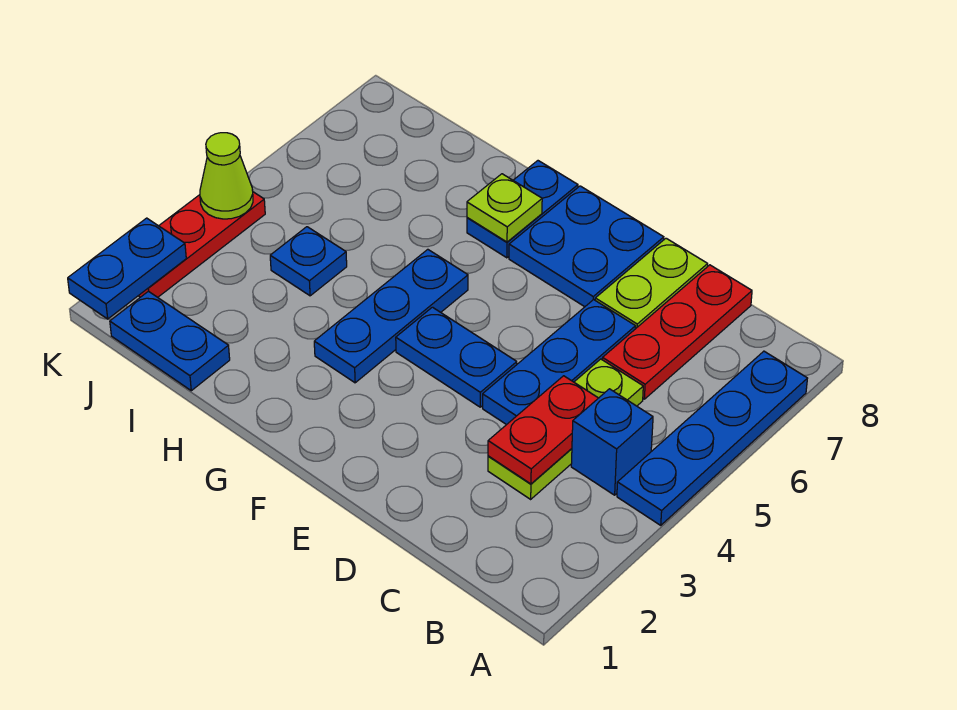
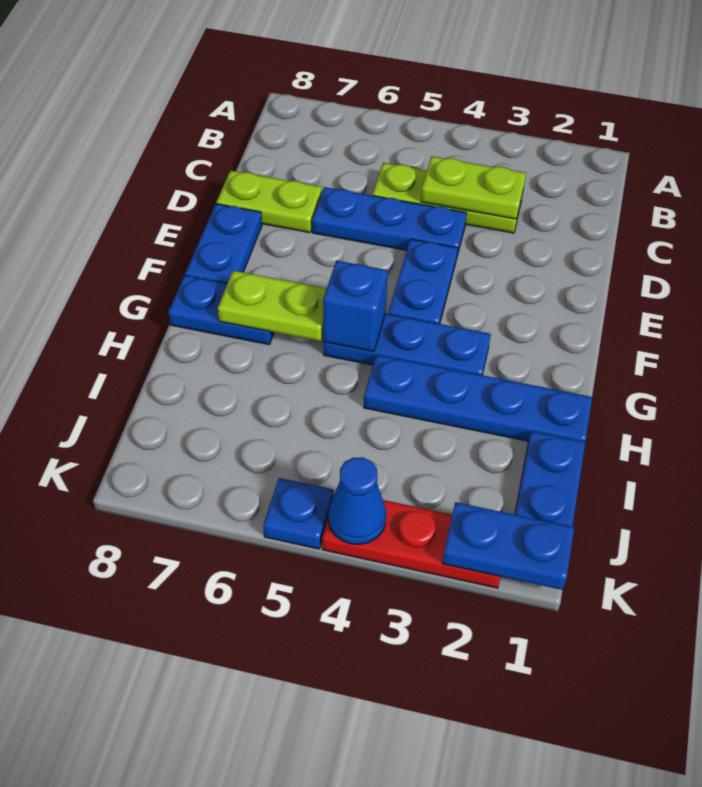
blue plate A4:A7 level 1 -> blue plate H1:H4 level 1
blue brick B4 level 1 -> blue brick G5 level 2
red plate C3:C4 level 2 -> lime plate C3:C4 level 2
red plate C6:C8 level 1 -> none
blue plate E7:F8 level 1 -> blue plate E8:F8 level 1
lime plate G7 level 2 -> lime plate G6:G7 level 2
blue plate I4 level 1 -> blue plate K5 level 1
lime cone K4 level 2 -> blue cone K4 level 2

